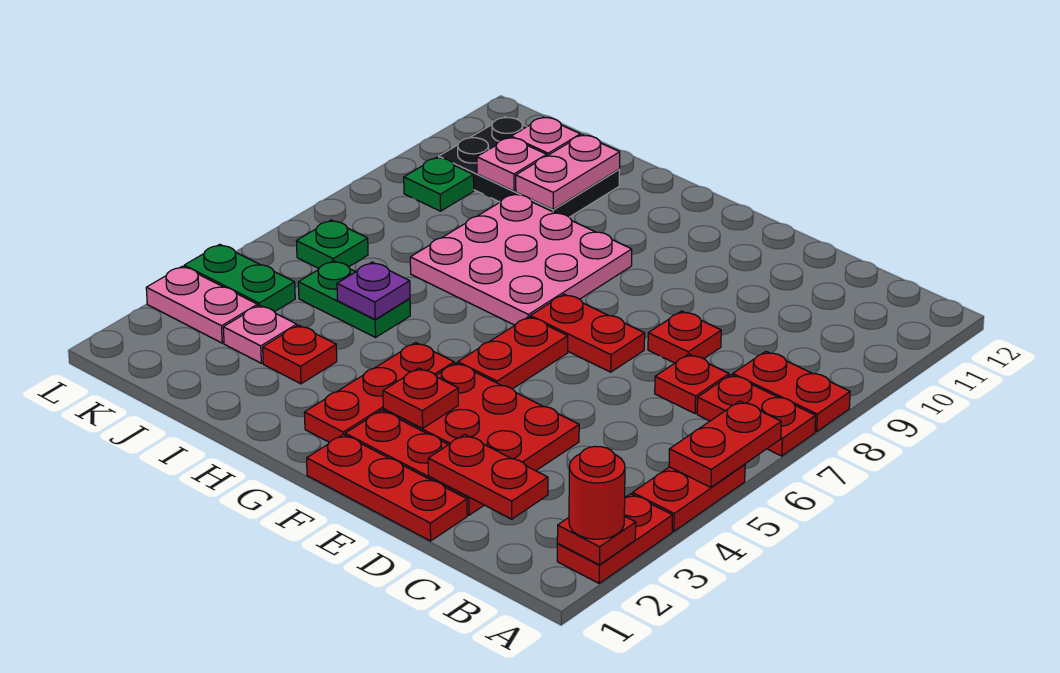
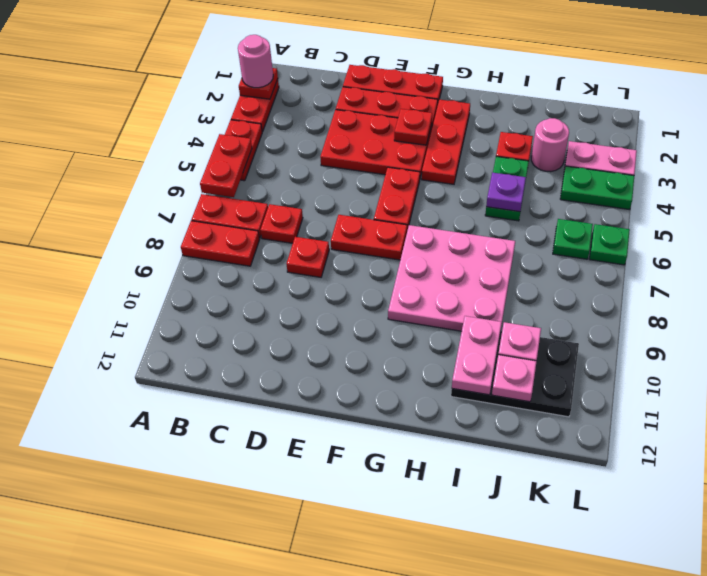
red round brick A2 level 3 -> pink round brick A2 level 3
red plate C2:D2 level 2 -> none
green plate I5:J5 level 1 -> green plate I4:I5 level 1
pink plate J3 level 1 -> pink round brick J3 level 1
green plate K9 level 1 -> green plate L6 level 1

